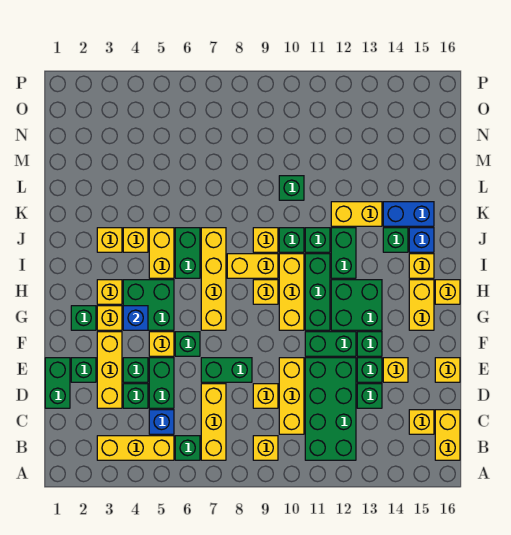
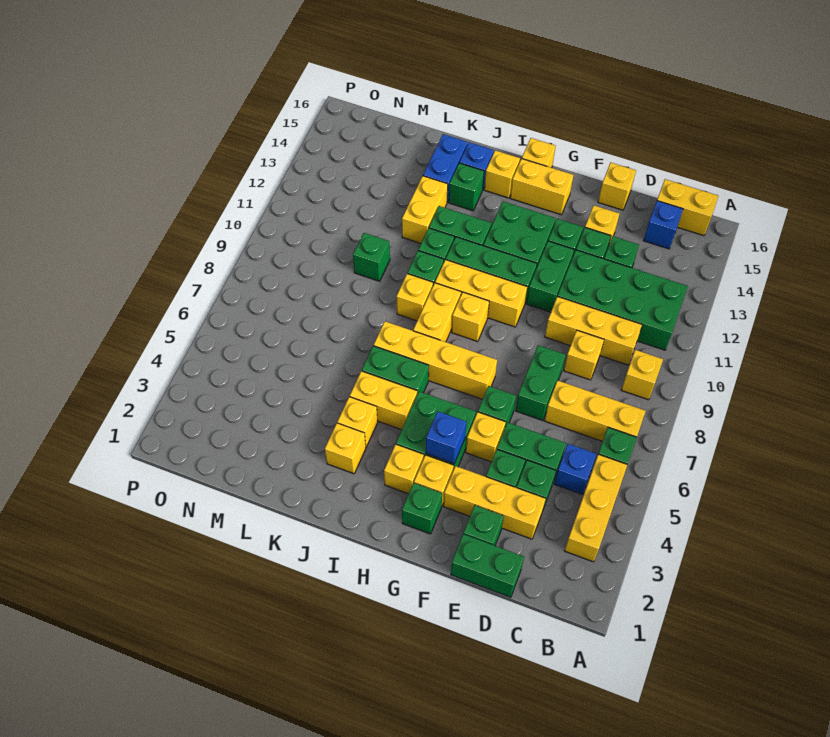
yellow brick C15 level 1 -> blue brick C15 level 1

